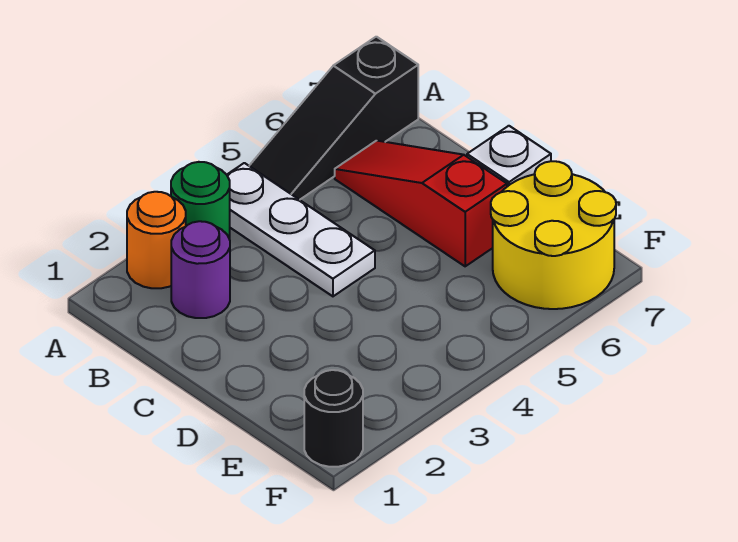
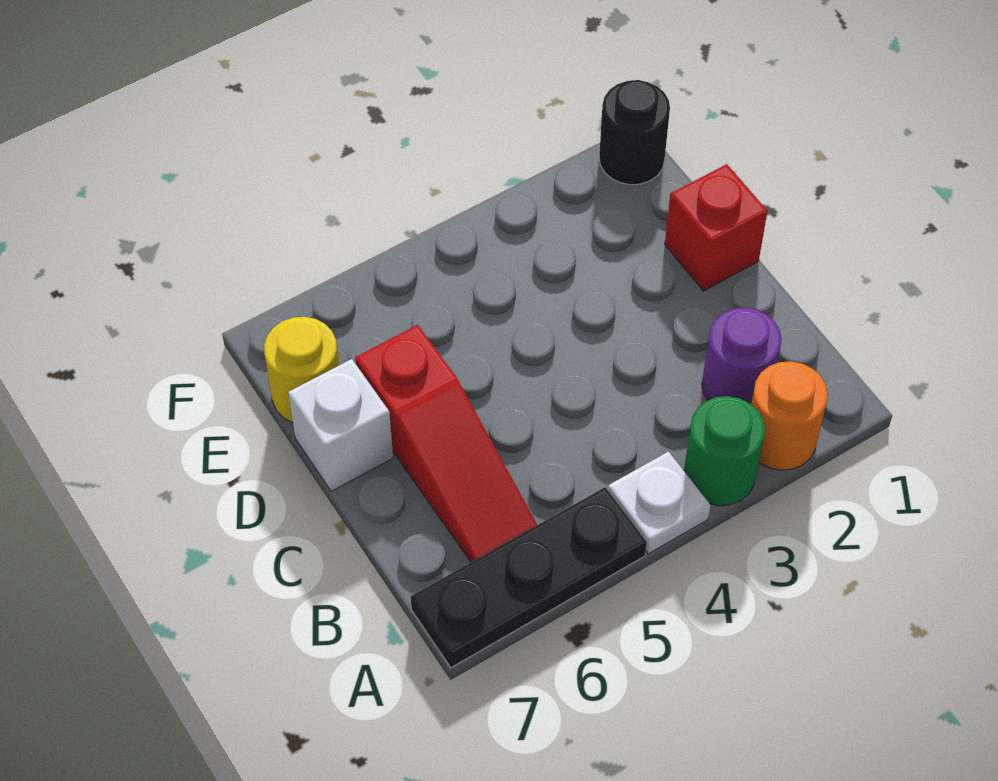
white plate A4:C4 level 1 -> white plate A4 level 1
black slope A5:A7 level 1 top 7 -> black plate A5:A7 level 1
none -> red brick D1 level 1
yellow round brick E6:F7 level 1 -> yellow round brick E7 level 1

